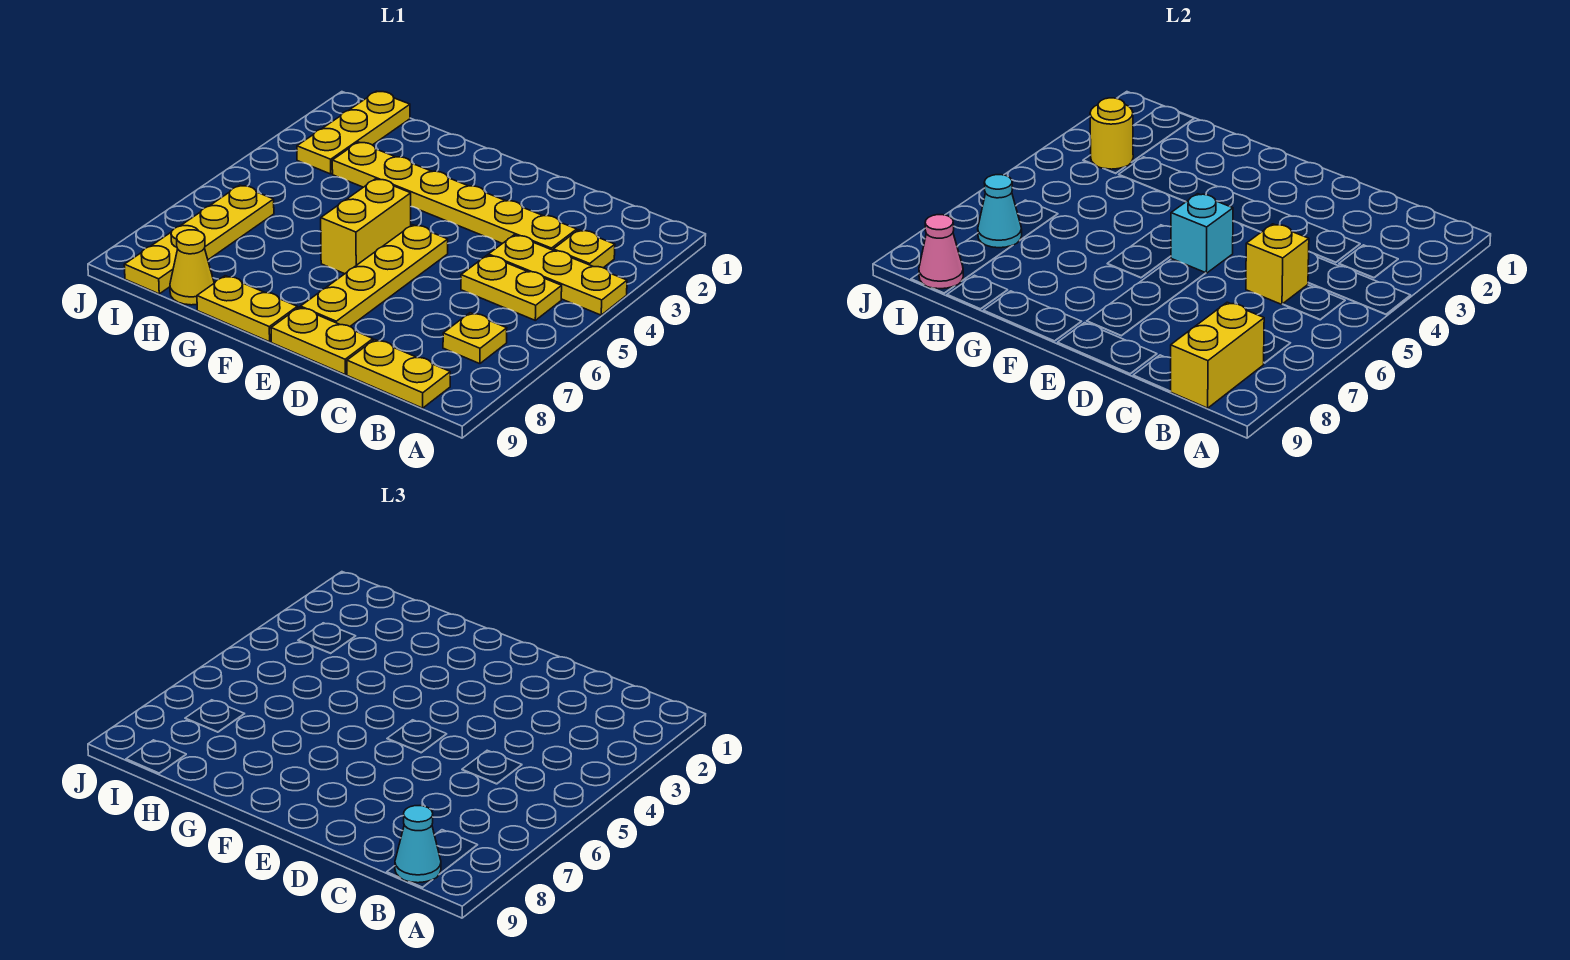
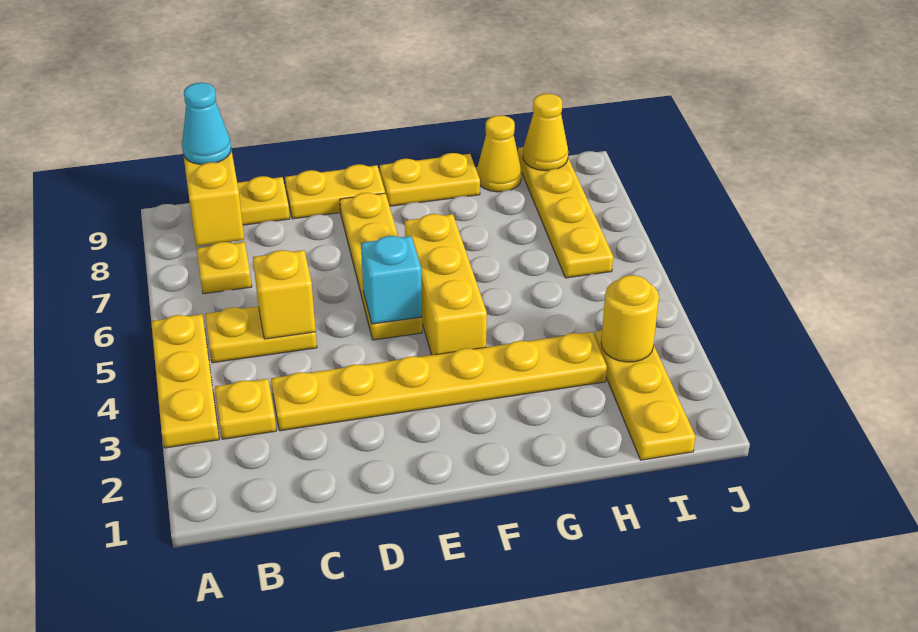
yellow plate A4:C4 level 1 -> yellow plate A3:A5 level 1
yellow brick F5:F6 level 1 -> yellow brick F4:F6 level 1
cyan cone I7 level 2 -> none
pink cone I9 level 2 -> yellow cone I9 level 2

